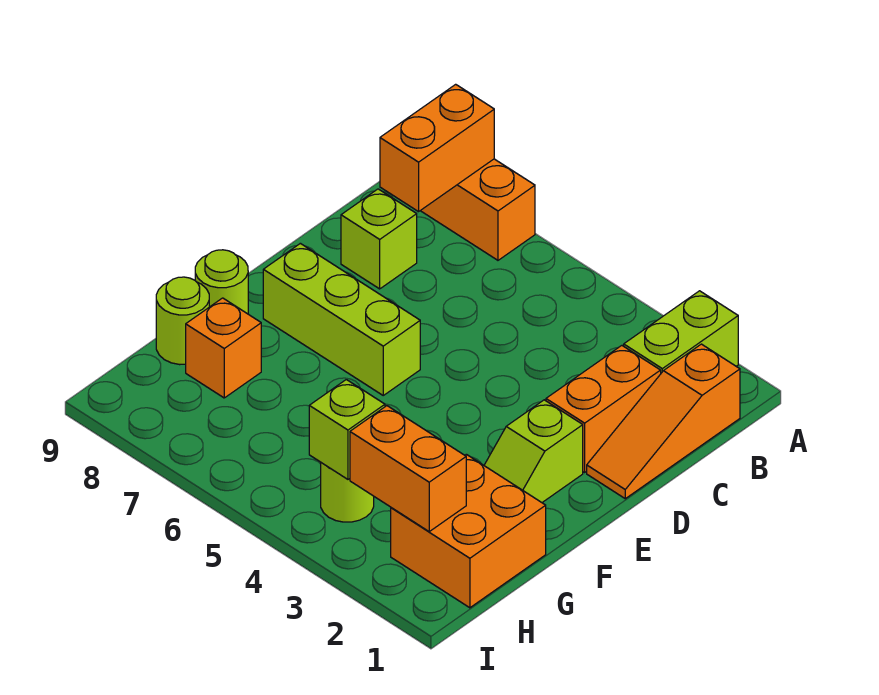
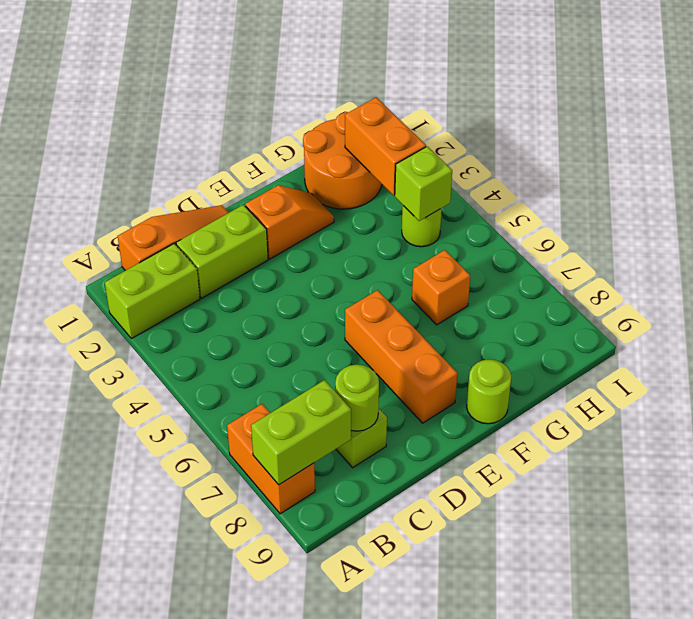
orange brick A8:B8 level 2 -> lime brick A8:B8 level 2
orange brick C2:D2 level 1 -> lime brick C2:D2 level 1
lime slope E2:F2 level 1 top E -> orange slope E2:F2 level 1 top E
lime brick E6:E8 level 1 -> orange brick E6:E8 level 1
orange brick G1:H2 level 1 -> orange round brick G1:H2 level 1
orange brick G8 level 1 -> orange brick G6 level 1
lime round brick G9 level 1 -> lime round brick C8 level 2

